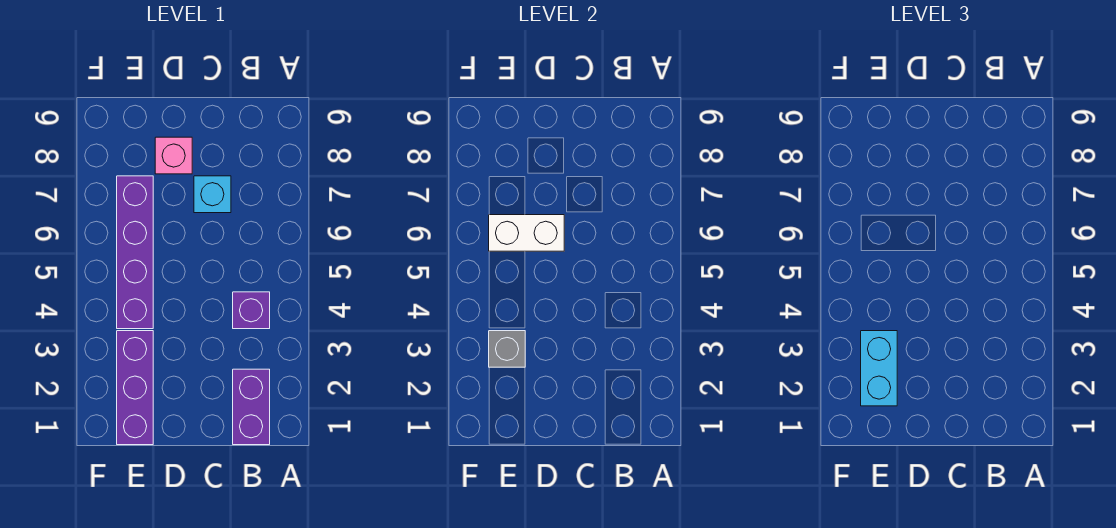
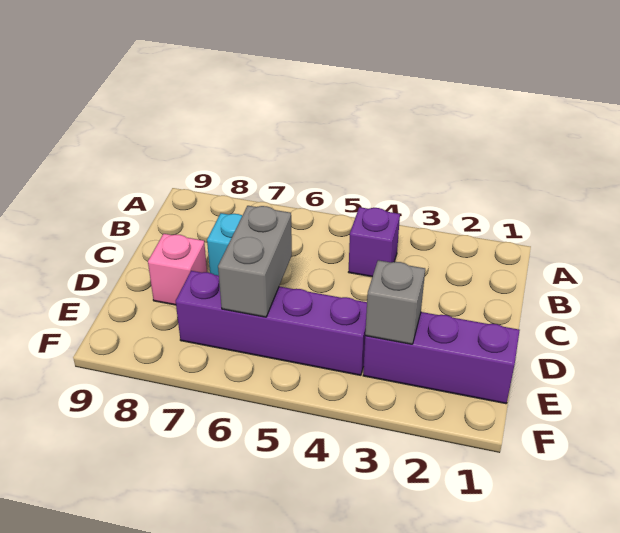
purple brick B1:B2 level 1 -> none
white brick D6:E6 level 2 -> grey brick D6:E6 level 2
cyan brick E2:E3 level 3 -> none

